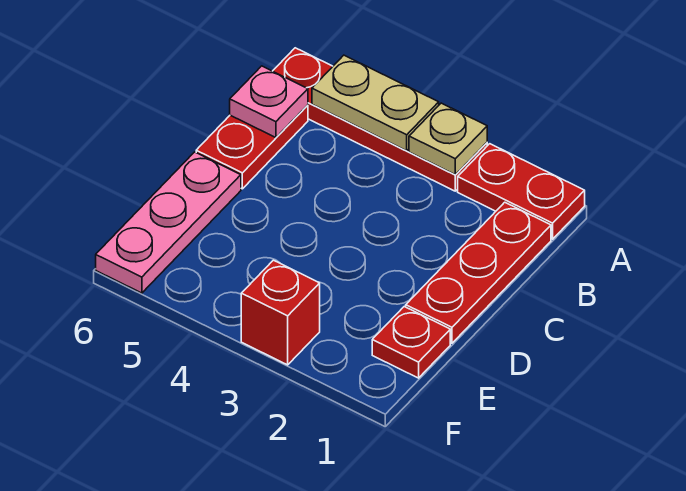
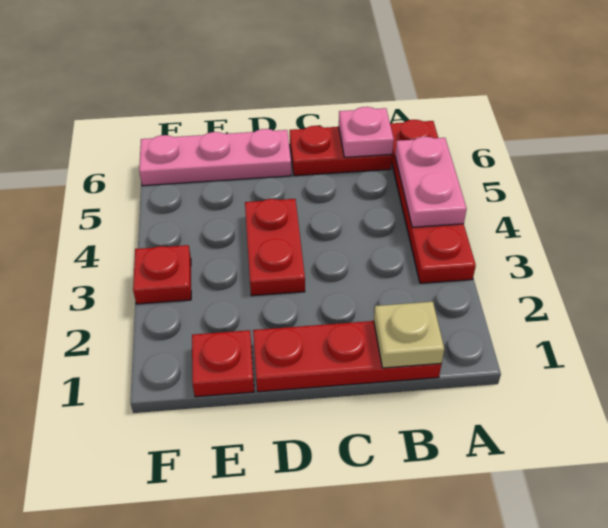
red plate A1:A2 level 1 -> red plate D3:D4 level 1
tan plate A3 level 2 -> tan plate B1 level 2
tan plate A4:A5 level 2 -> pink plate A4:A5 level 2
red brick F3 level 1 -> red plate F3 level 1

